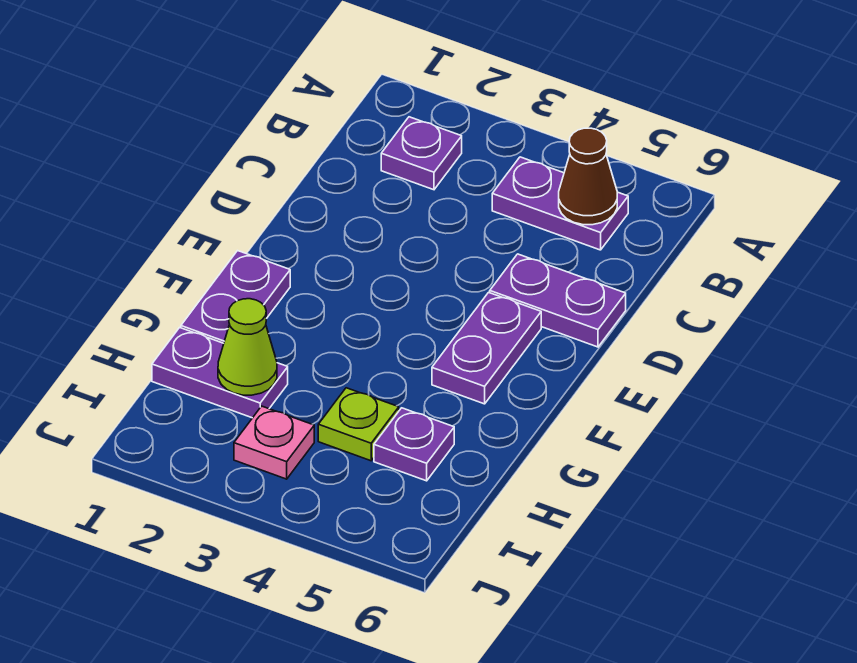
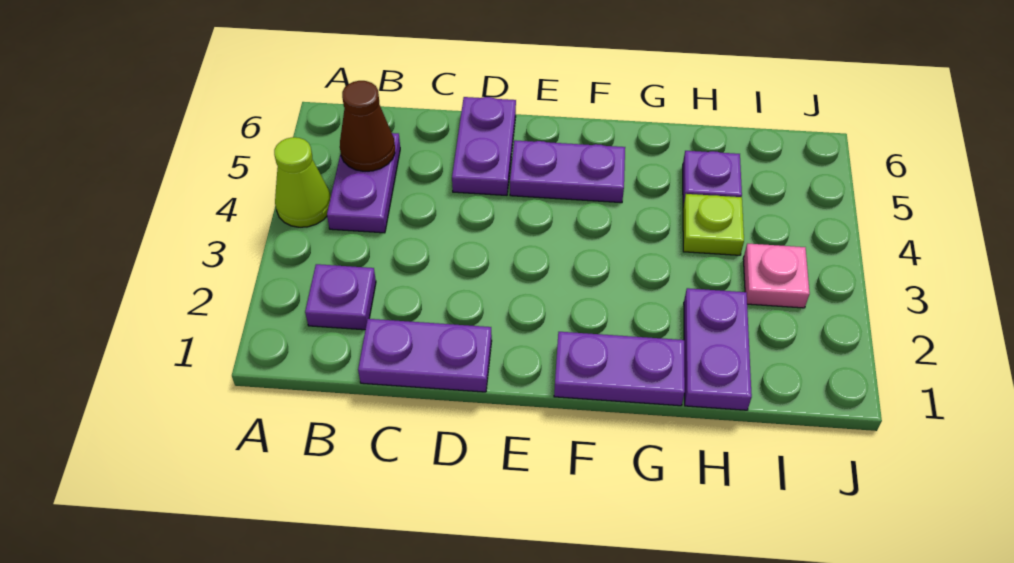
none -> purple plate C1:D1 level 1
lime cone H2 level 2 -> lime cone A4 level 1

